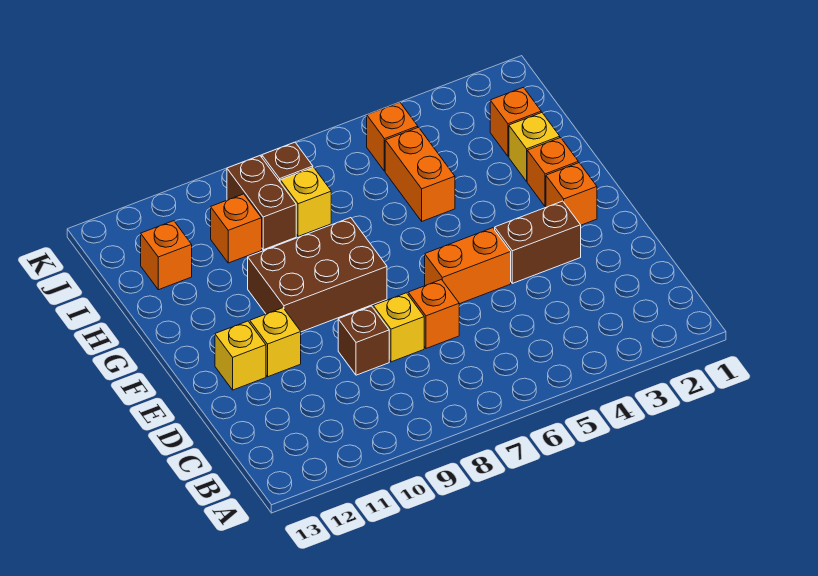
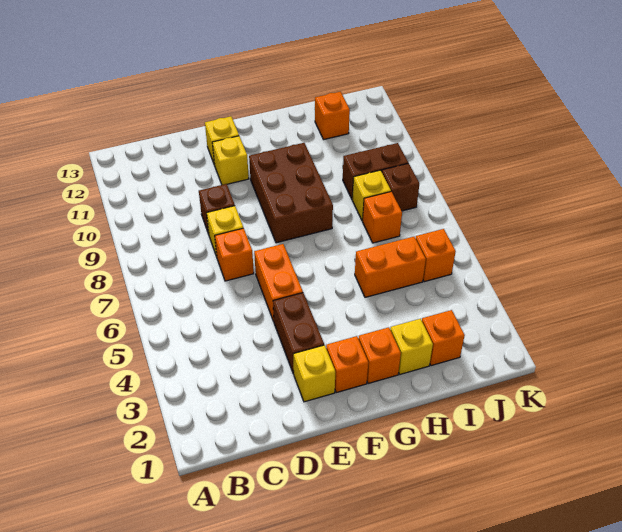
none -> yellow brick E2 level 1
orange brick I10 level 1 -> orange brick I7 level 1

